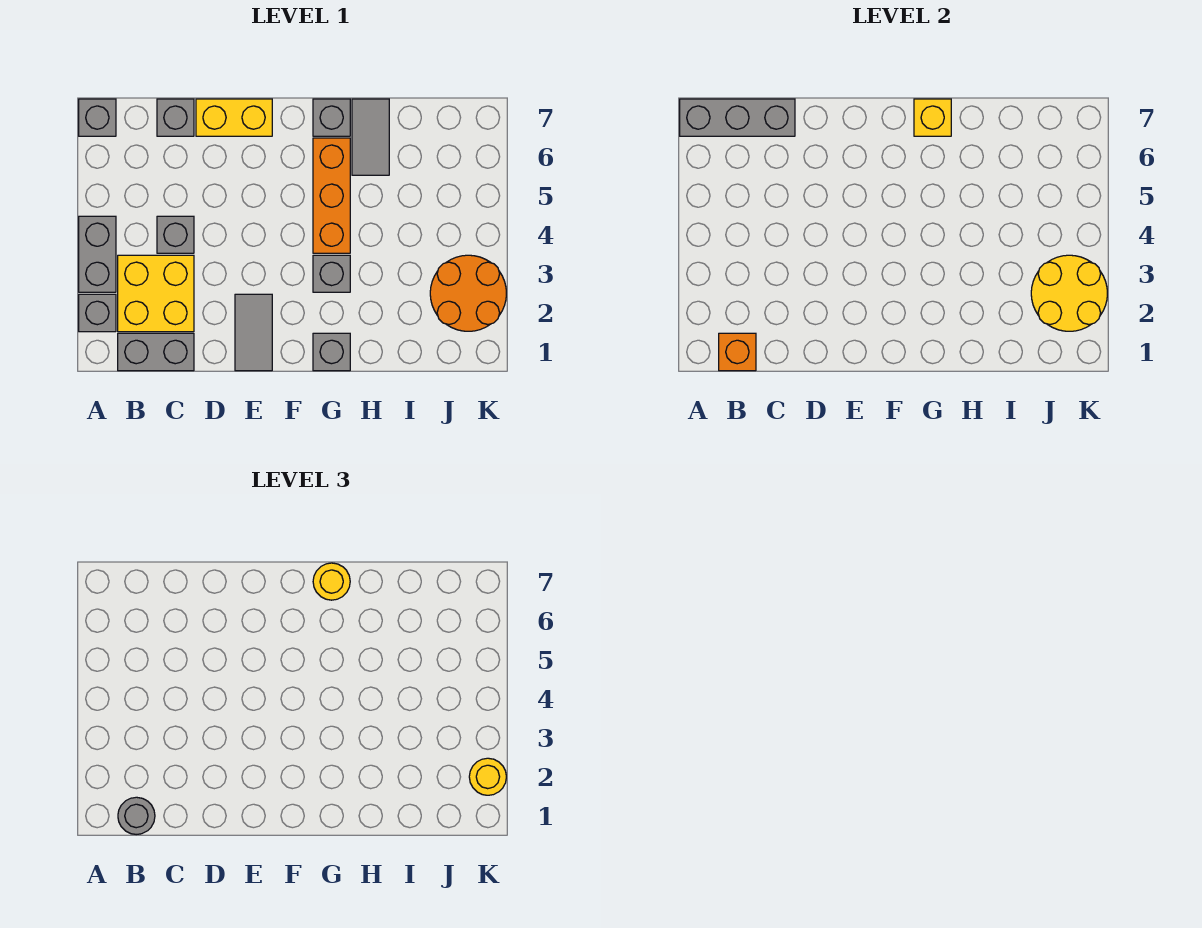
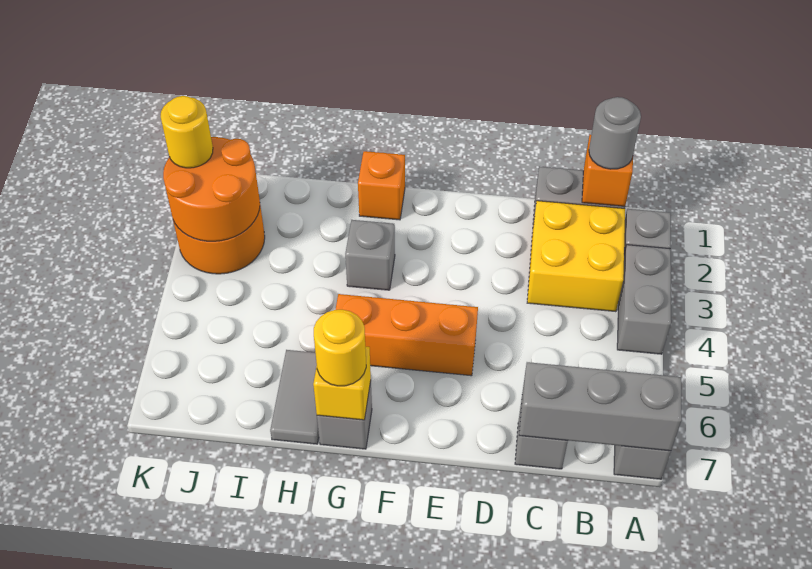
grey brick C4 level 1 -> none
yellow brick D7:E7 level 1 -> none
grey tile E1:E2 level 1 -> none
grey brick G1 level 1 -> orange brick G1 level 1
orange brick G4:G6 level 1 -> orange brick E5:G5 level 1
yellow round brick J2:K3 level 2 -> orange round brick J2:K3 level 2

